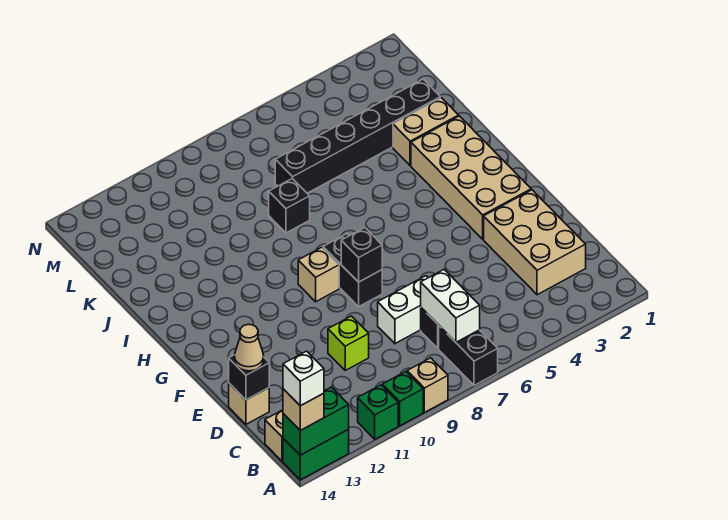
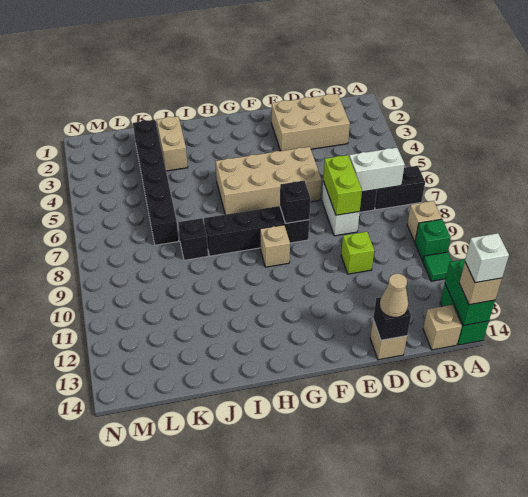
green brick A11 level 1 -> green tile A11 level 1
none -> lime brick D7:D8 level 2
tan brick F2:I3 level 1 -> tan brick E5:H6 level 1
black brick F8:G8 level 1 -> black brick F8:I8 level 1

